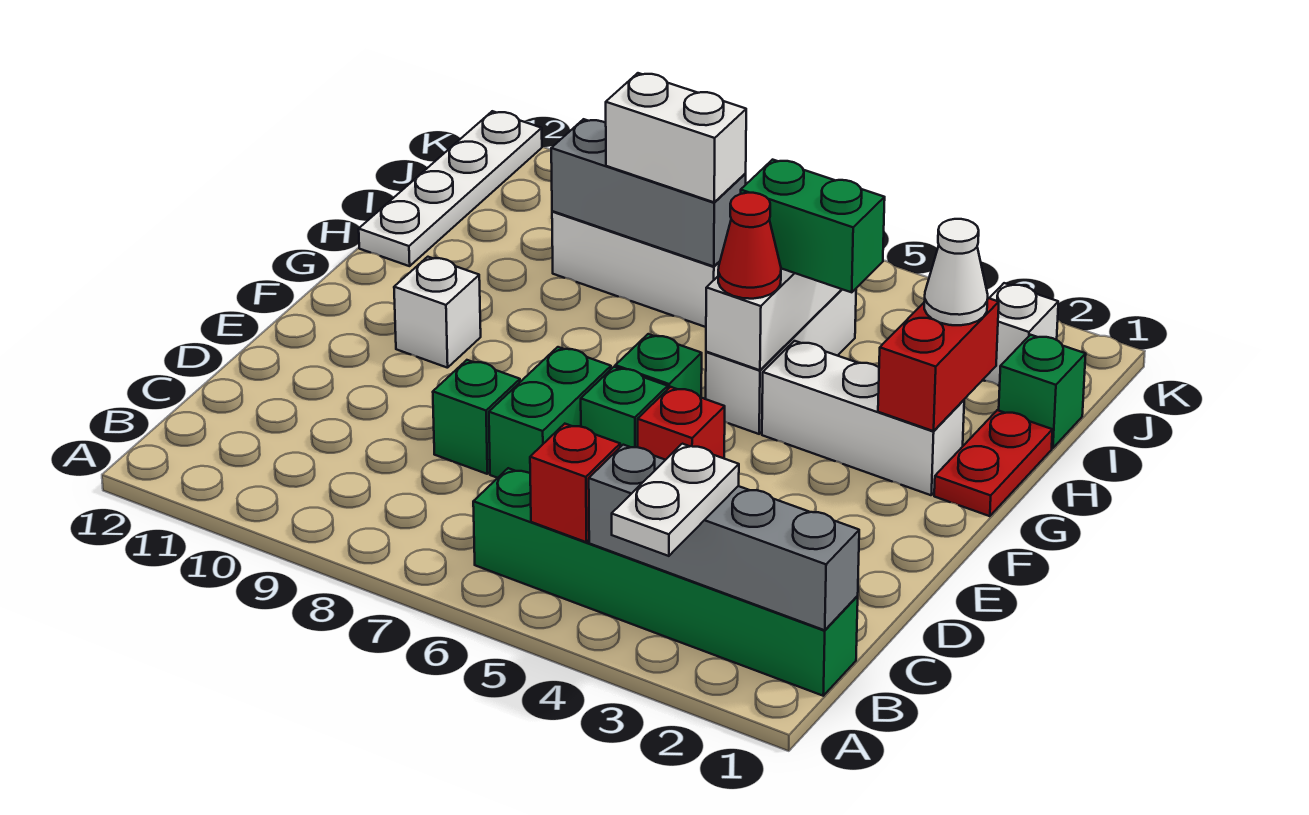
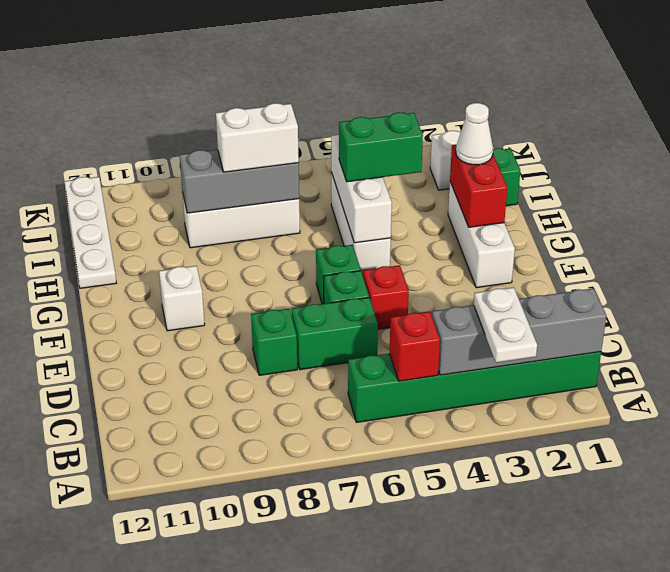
green brick D7:E7 level 1 -> green brick D6:D7 level 1
red plate G1:H1 level 1 -> none
white brick G2:G4 level 1 -> white brick F2:H2 level 1
red cone G5 level 3 -> none

